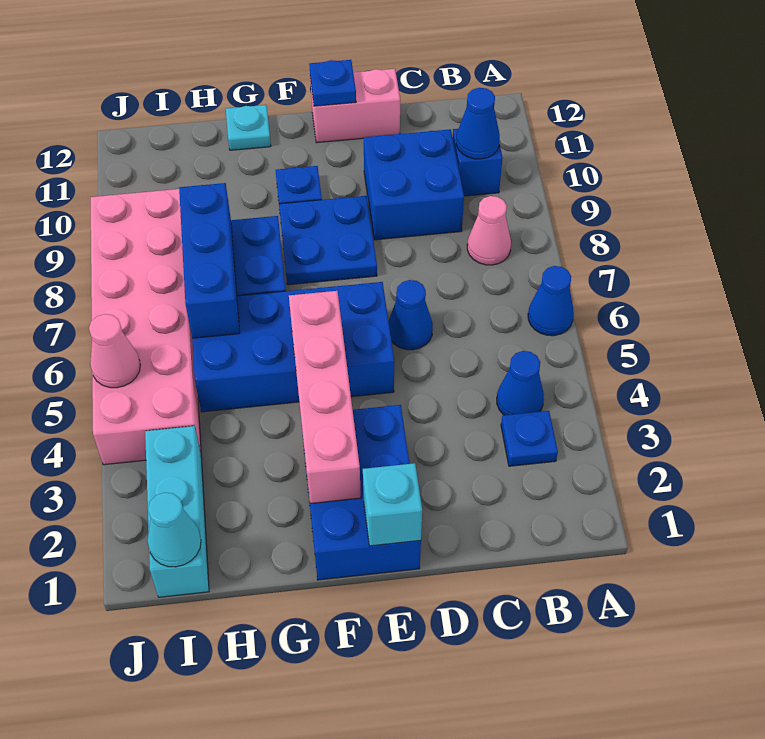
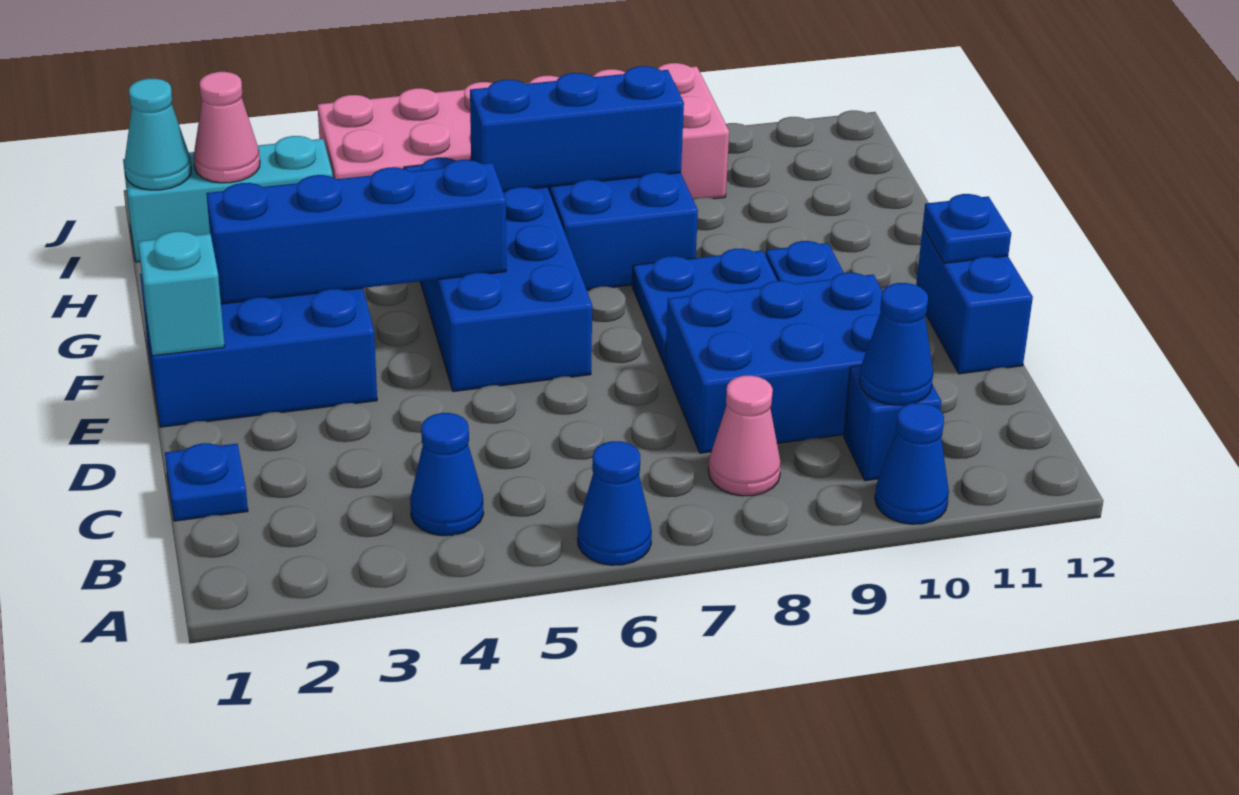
blue plate B3 level 1 -> blue plate C1 level 1
blue brick C9:D10 level 1 -> blue brick C8:D10 level 1
blue cone D6 level 1 -> blue cone A10 level 1
pink brick D12:E12 level 1 -> blue brick D12:E12 level 1
pink brick F2:F5 level 2 -> blue brick F2:F5 level 2
cyan plate G12 level 1 -> none
pink cone J5 level 2 -> pink cone I2 level 2

